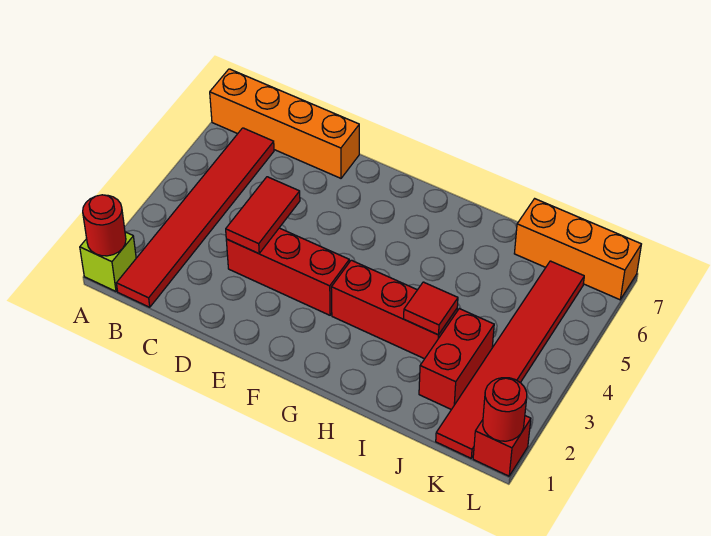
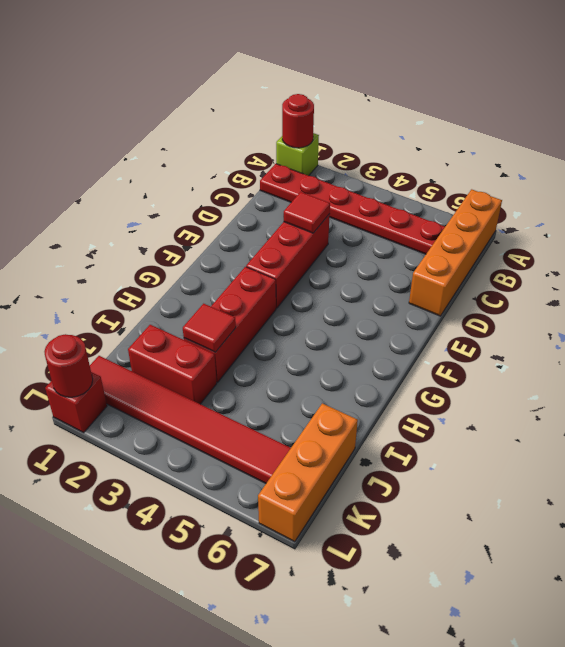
red tile B1:B6 level 1 -> red plate B1:B6 level 1
red tile D3:D4 level 2 -> red tile D3 level 2

